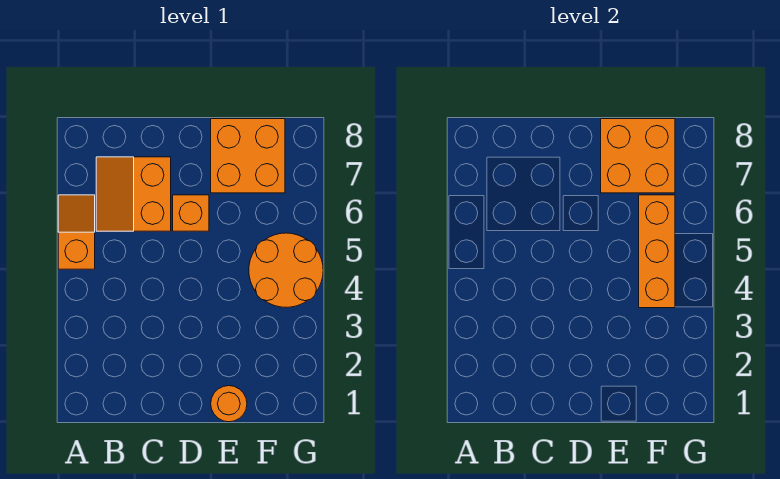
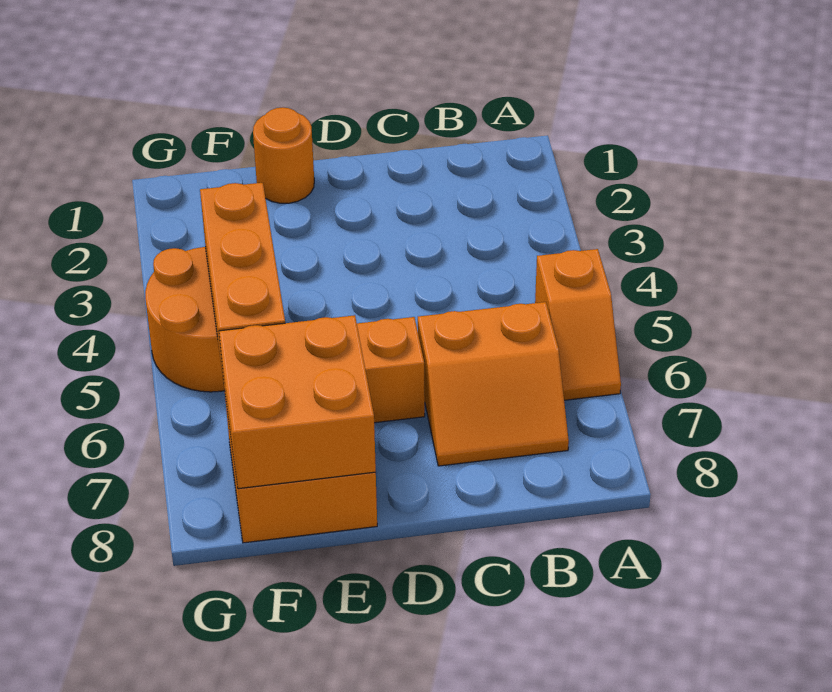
orange slope B6:C7 level 1 top C -> orange slope B6:C7 level 1 top 6

